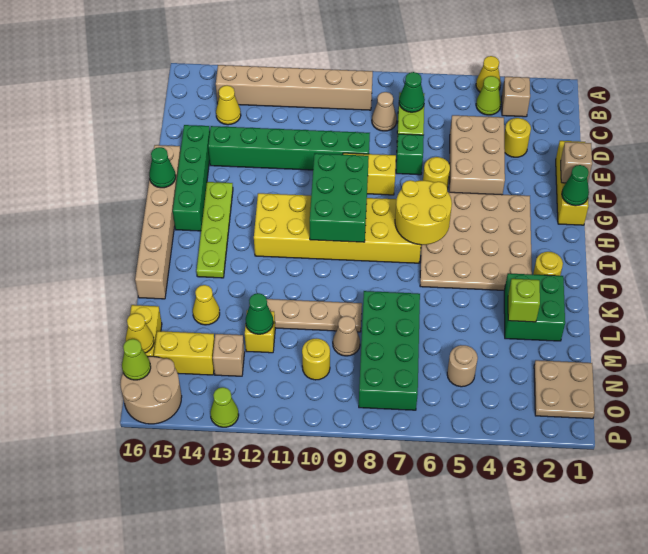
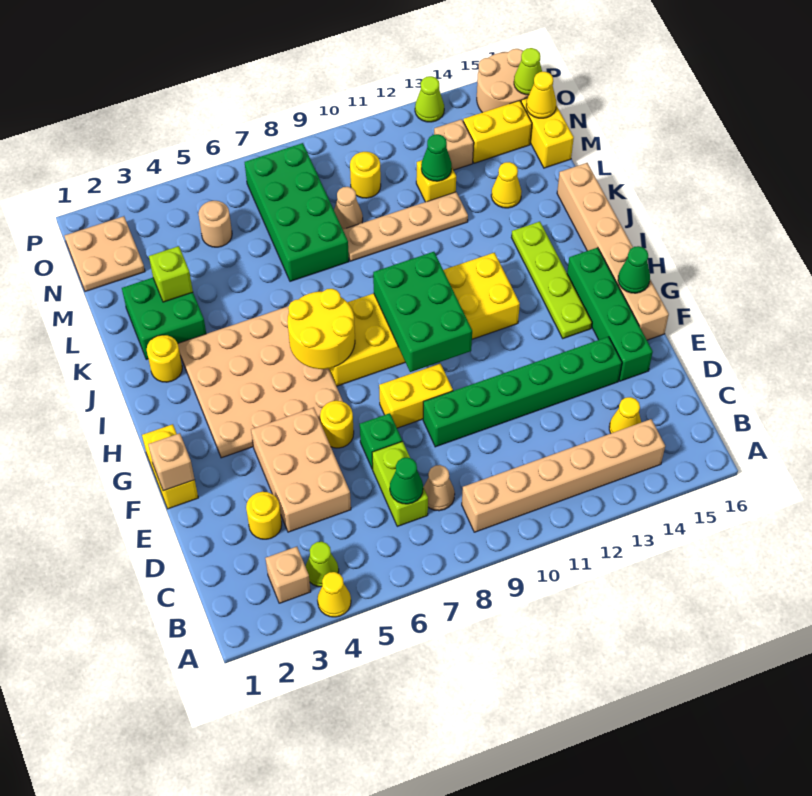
yellow brick E1:G1 level 1 -> yellow brick F1:G1 level 1
green cone G1 level 2 -> none

